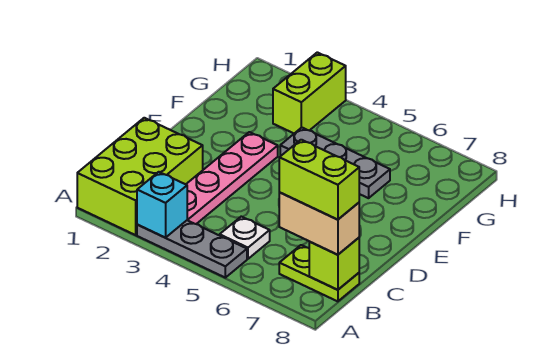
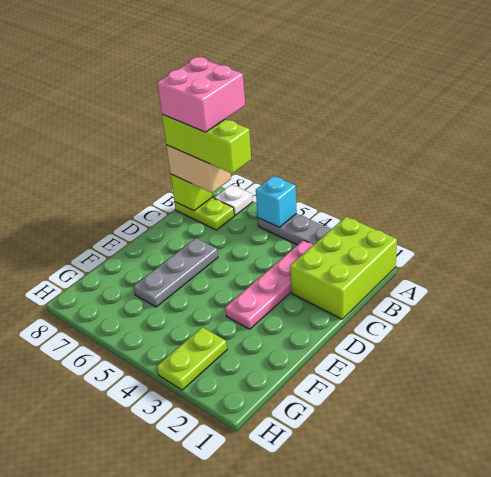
cyan brick A3 level 2 -> cyan brick A5 level 2
none -> pink brick A7:B8 level 5
white plate B5 level 1 -> white plate A7 level 1
lime brick B7:B8 level 4 -> lime brick B6:B8 level 4
grey plate F4:F6 level 1 -> grey plate D6:F6 level 1
lime brick G3:H3 level 1 -> lime plate G3:H3 level 1

